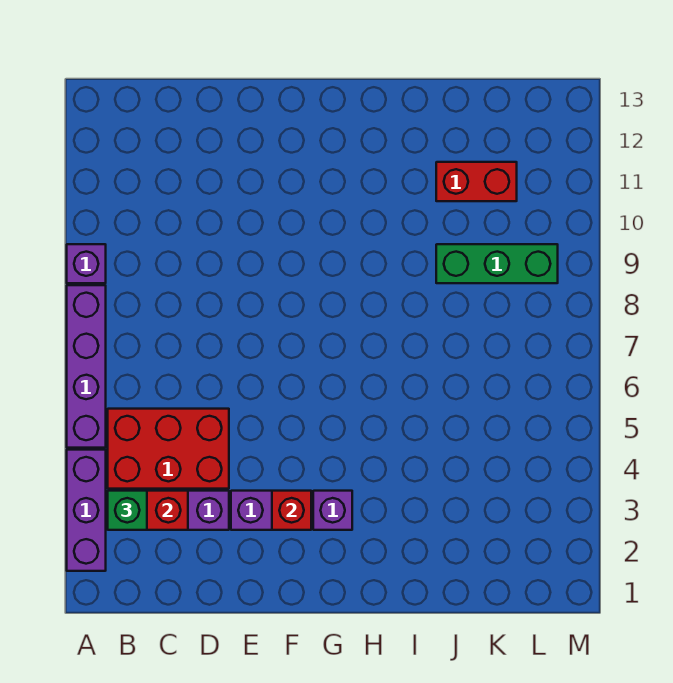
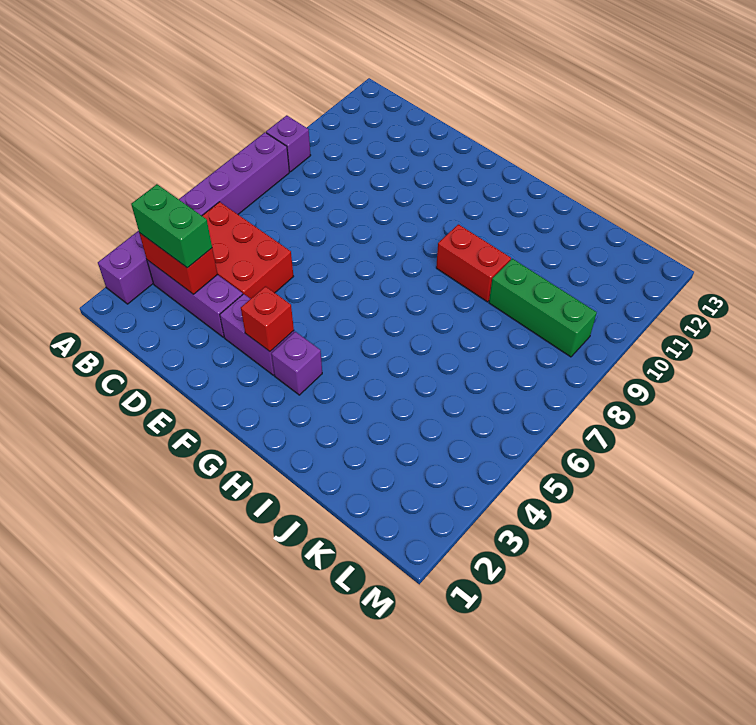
green brick B3 level 3 -> green brick B3:C3 level 3
red brick J11:K11 level 1 -> red brick H9:I9 level 1

